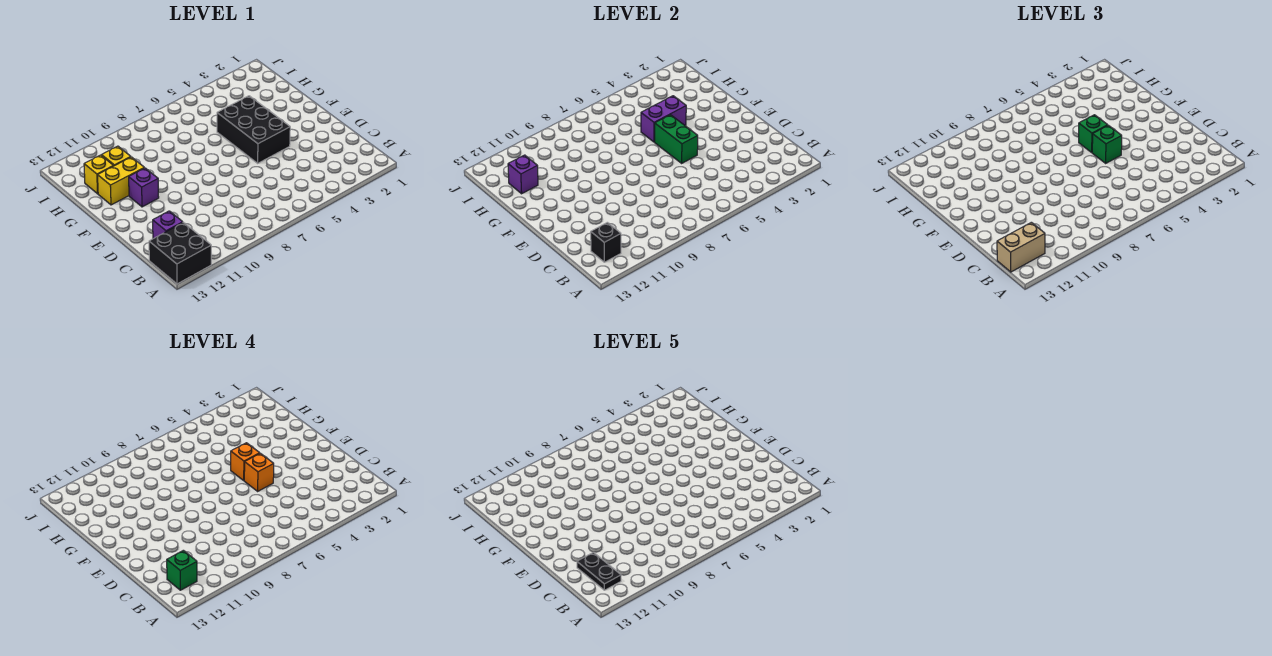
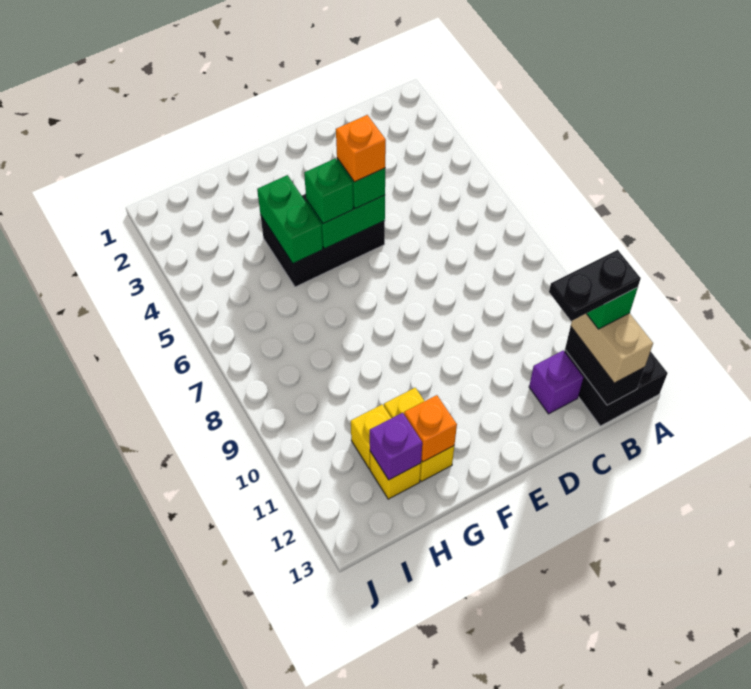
black brick B12 level 2 -> black brick B12:B13 level 2
orange brick F5 level 4 -> orange brick G12 level 2
purple brick F11 level 1 -> none
purple brick G4:G5 level 2 -> green brick G4:G5 level 2

